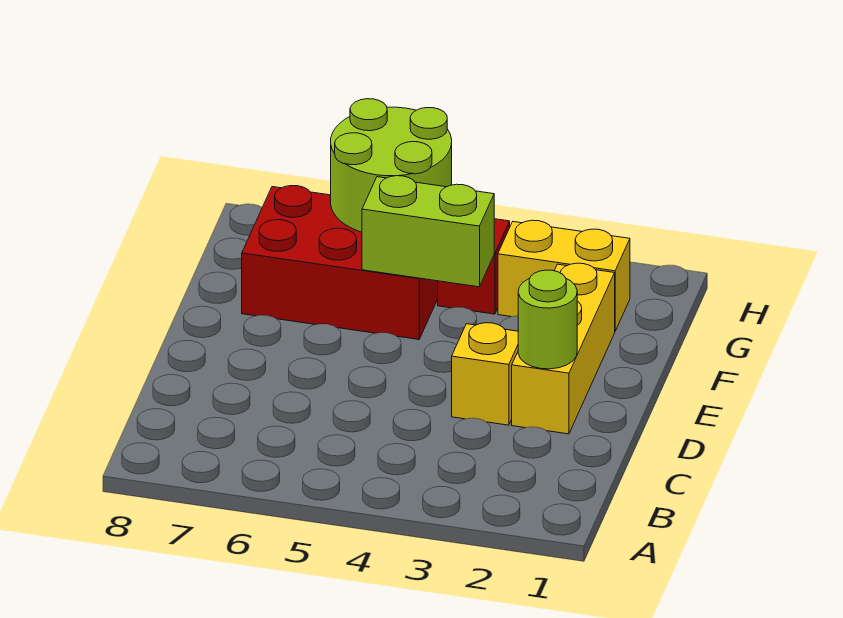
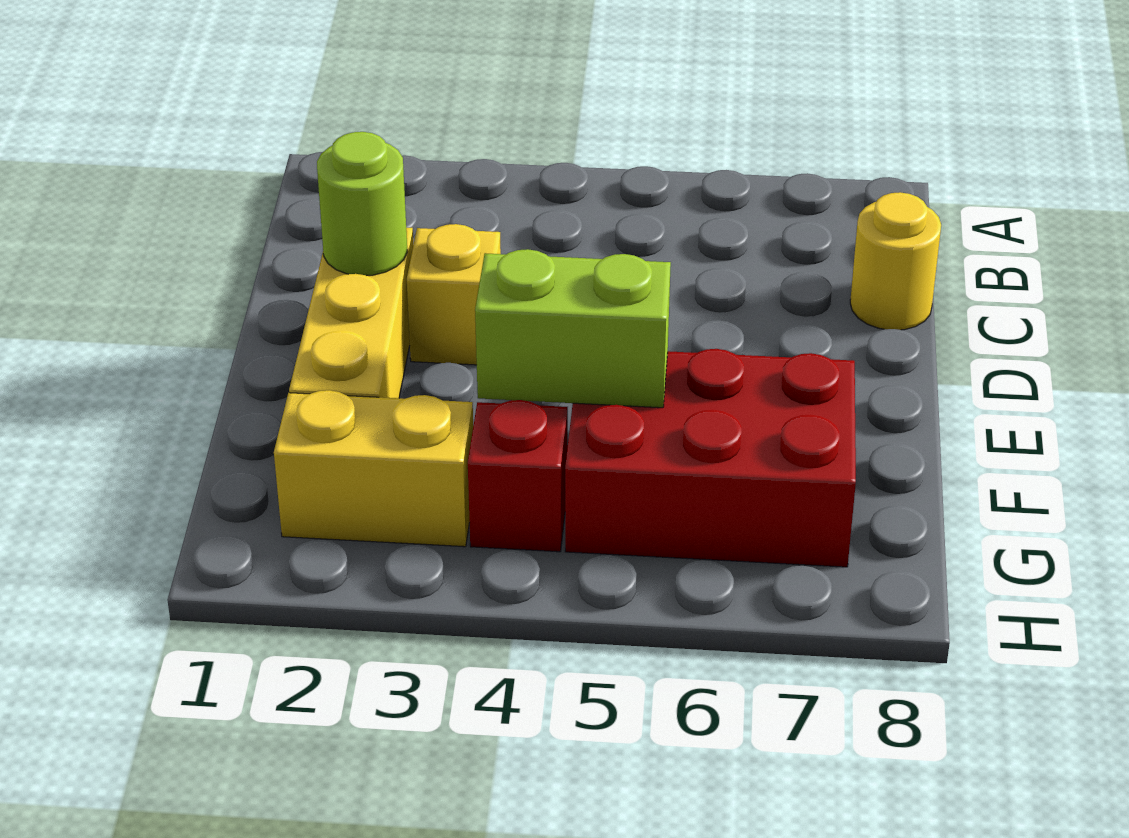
none -> yellow round brick C8 level 1
lime round brick G5:H6 level 2 -> none

